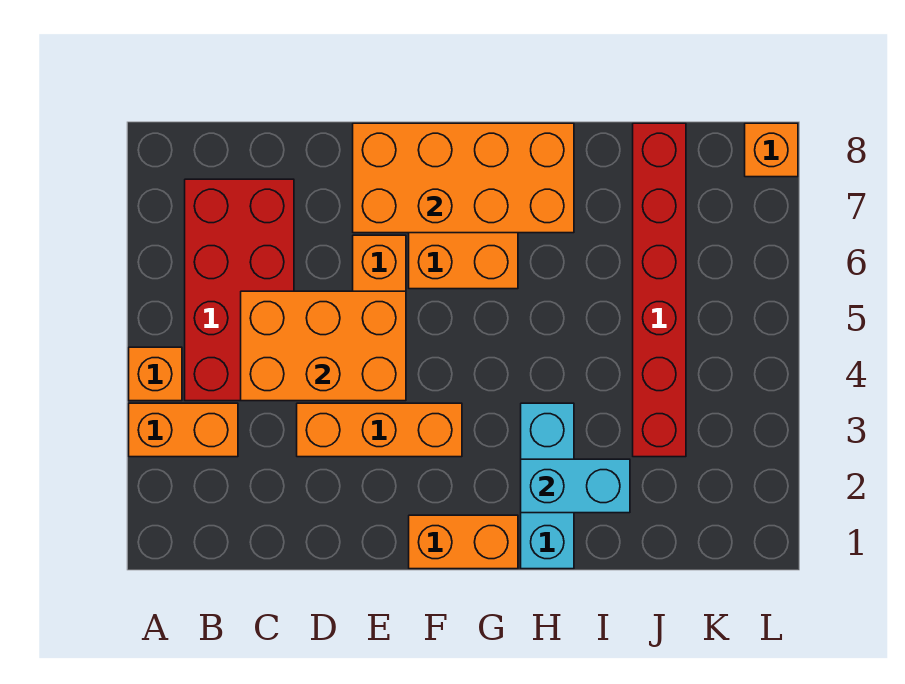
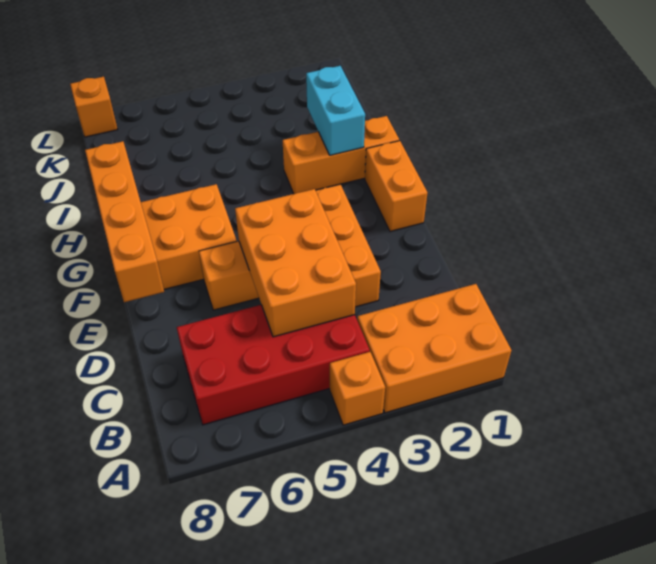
orange brick A3:B3 level 1 -> orange brick A1:B3 level 1
orange brick E7:H8 level 2 -> orange brick E8:H8 level 2
cyan brick H1:H3 level 1 -> orange brick H1:H3 level 1
red brick J3:J8 level 1 -> none

